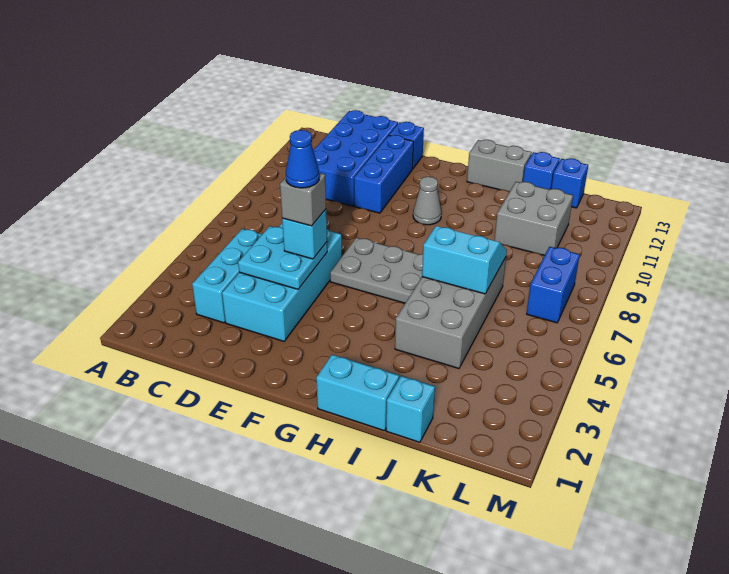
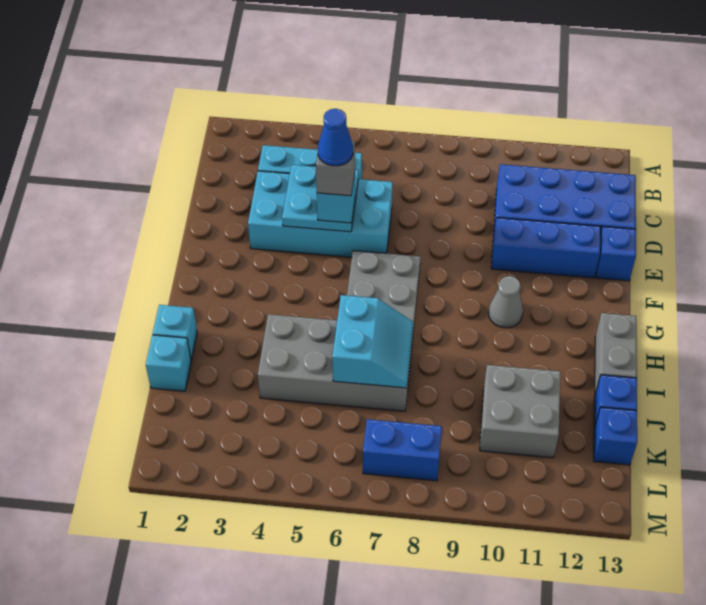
cyan brick H1:I1 level 1 -> cyan brick I1 level 1

